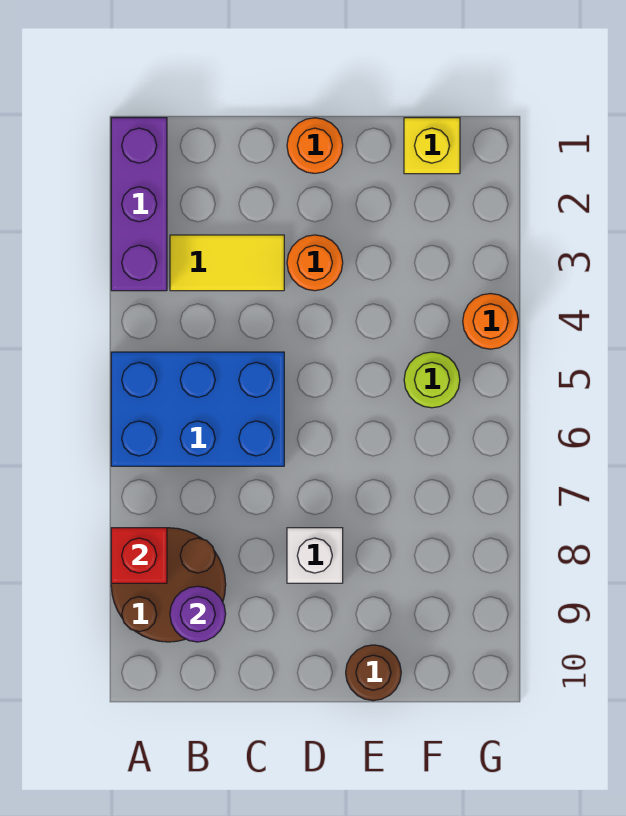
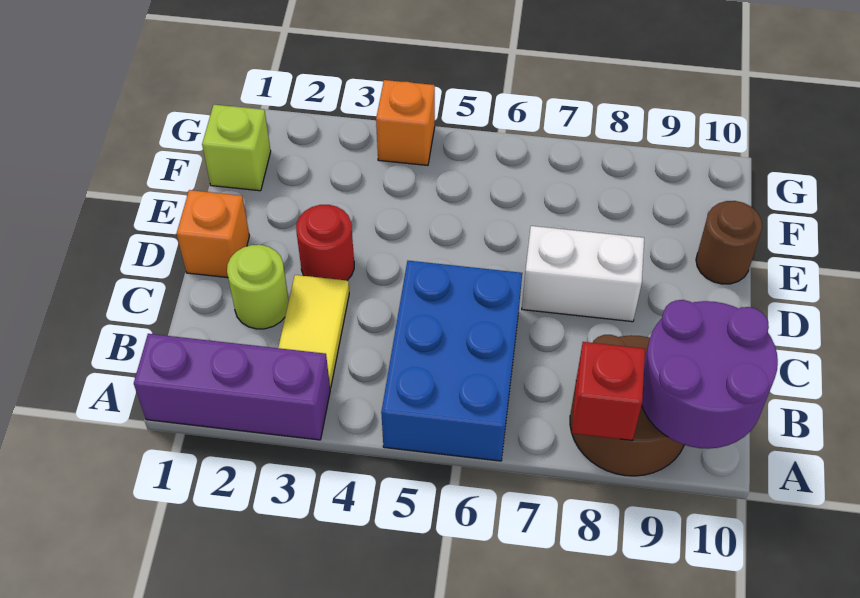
purple round brick B9 level 2 -> purple round brick A9:B10 level 2
orange round brick D1 level 1 -> orange brick D1 level 1
orange round brick D3 level 1 -> red round brick D3 level 1
white brick D8 level 1 -> white brick D7:D8 level 1
yellow brick F1 level 1 -> lime brick F1 level 1
lime round brick F5 level 1 -> lime round brick C2 level 1
orange round brick G4 level 1 -> orange brick G4 level 1

